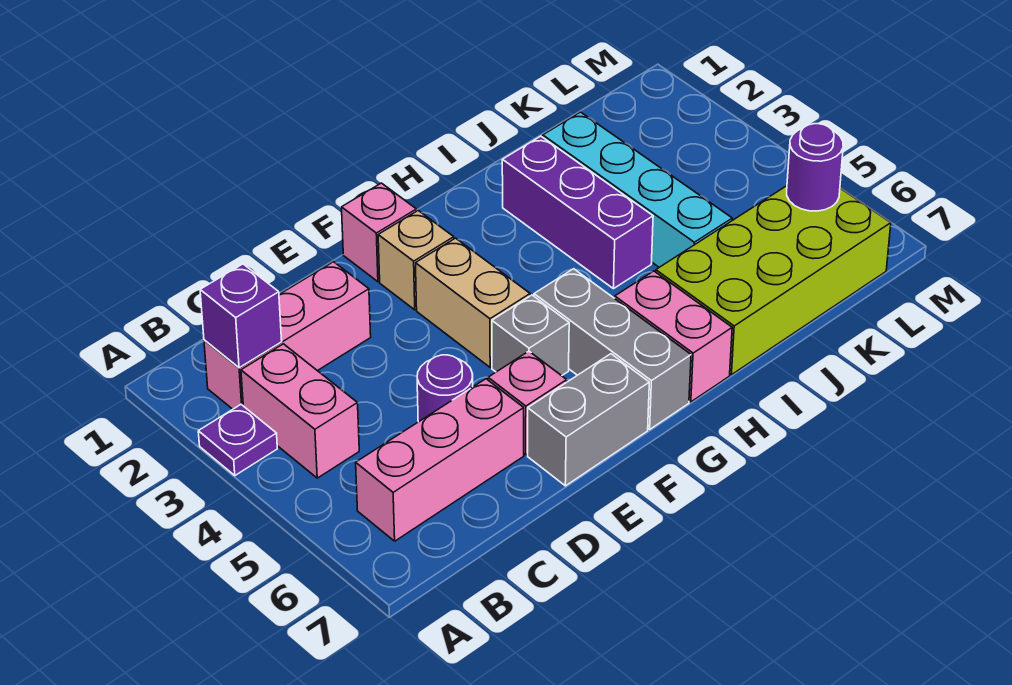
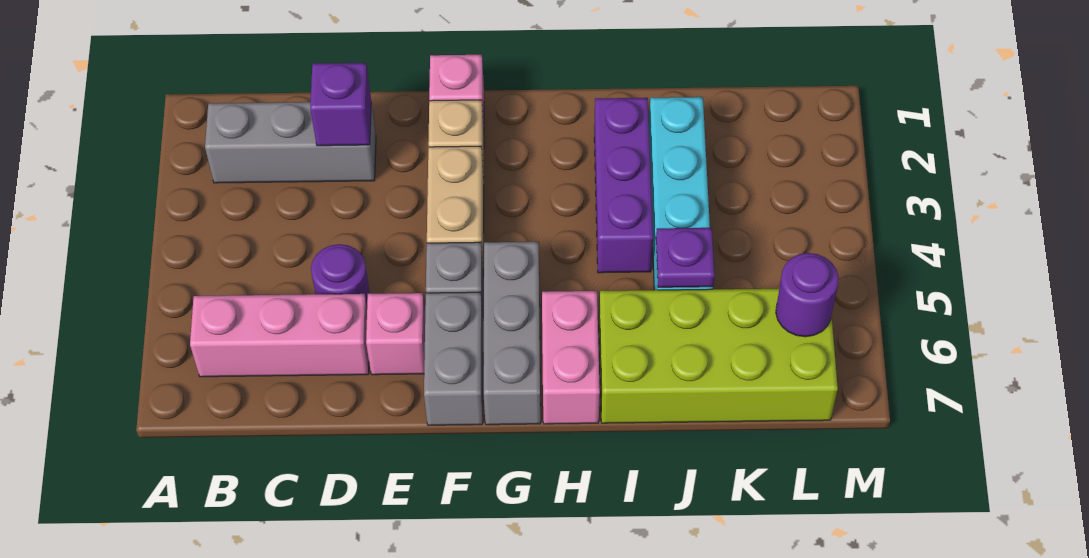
purple plate A3 level 1 -> purple plate J5 level 2
pink brick B2:D2 level 1 -> grey brick B2:D2 level 1
purple brick B2 level 2 -> purple brick D2 level 2
pink brick B3:B4 level 1 -> none
grey brick E7:F7 level 1 -> grey brick F6:F7 level 1

